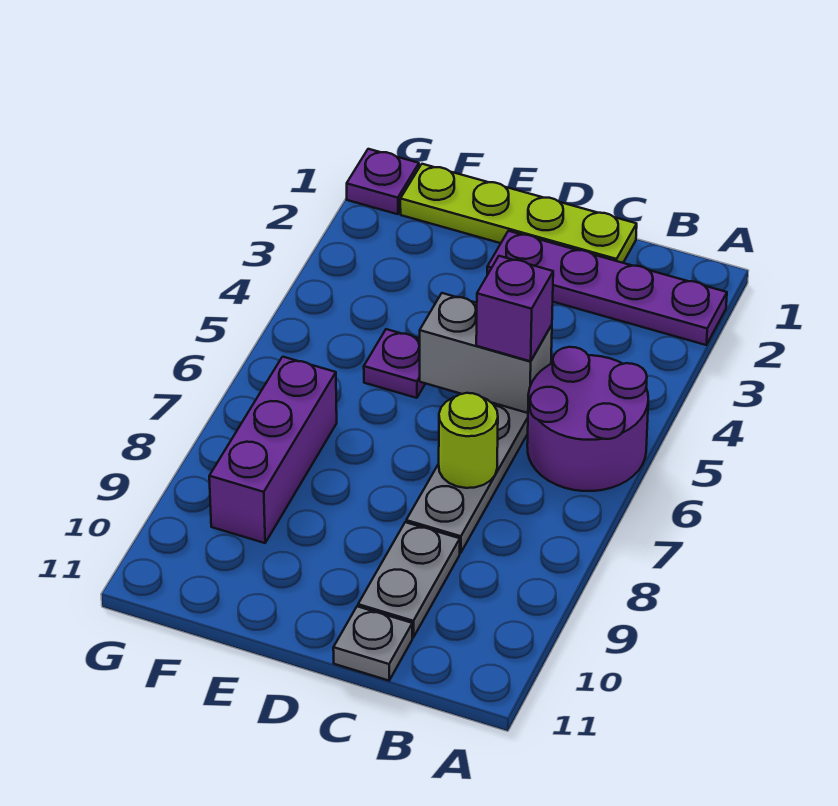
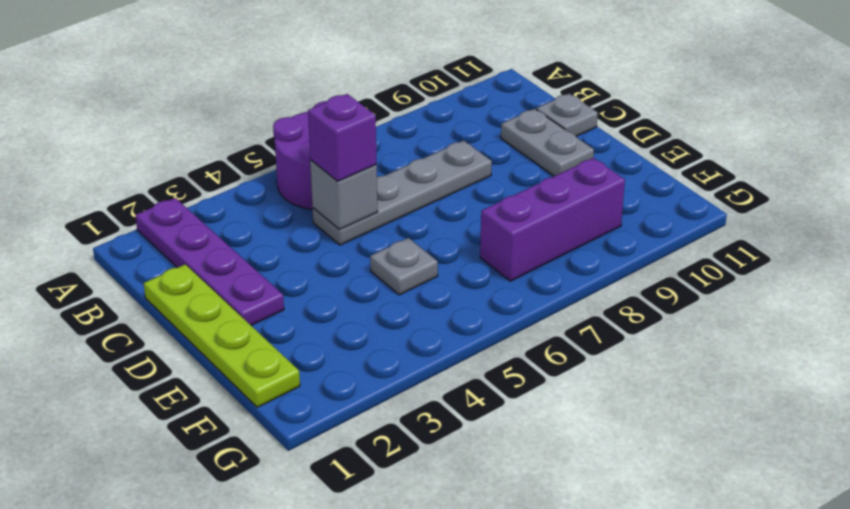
grey brick C5:D5 level 2 -> grey brick C5 level 2
lime round brick C7 level 2 -> none
grey plate C9:C10 level 1 -> grey plate C10:D10 level 1
purple plate E5 level 1 -> grey plate E5 level 1
purple plate G1 level 1 -> none

